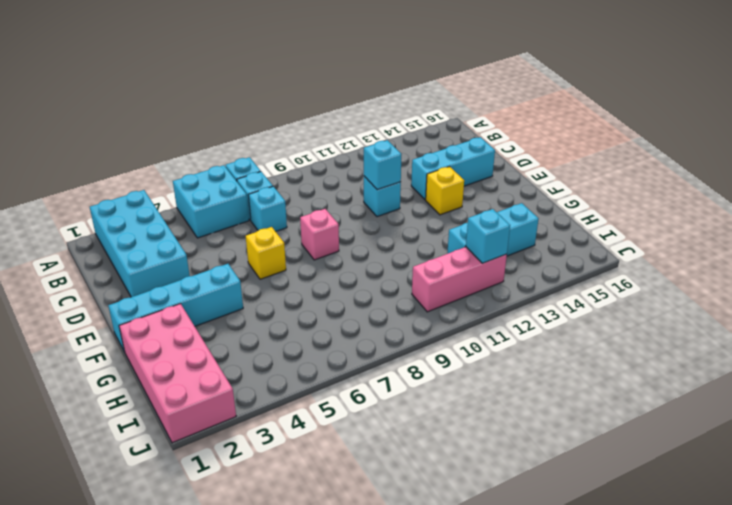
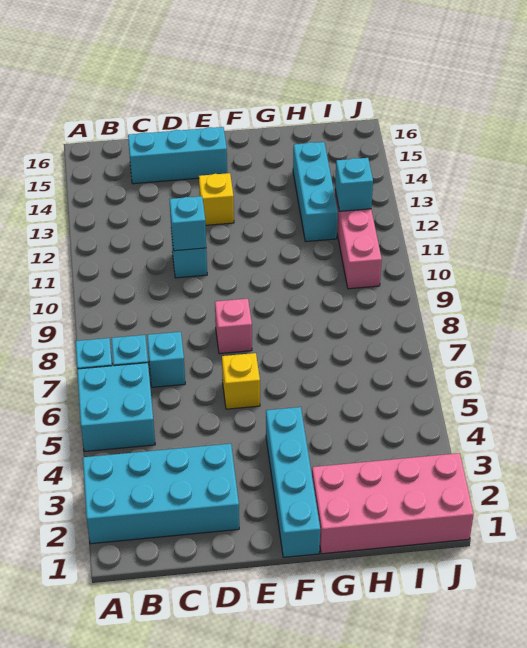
cyan brick D13:D15 level 1 -> cyan brick C15:E15 level 1

